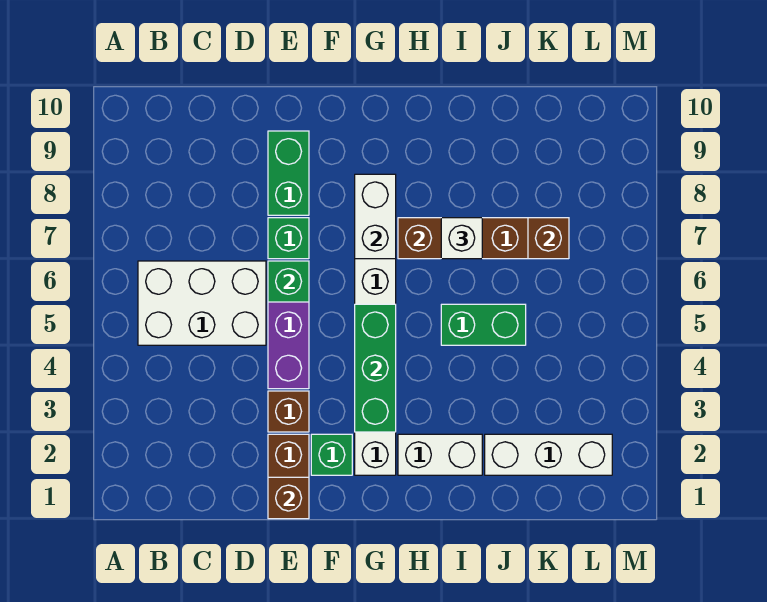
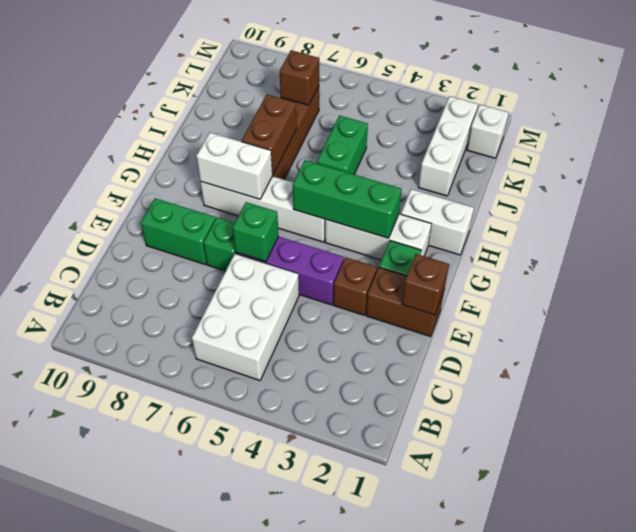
white brick H2:I2 level 1 -> white brick H1:H2 level 1
white brick I7 level 3 -> white brick L1 level 1

